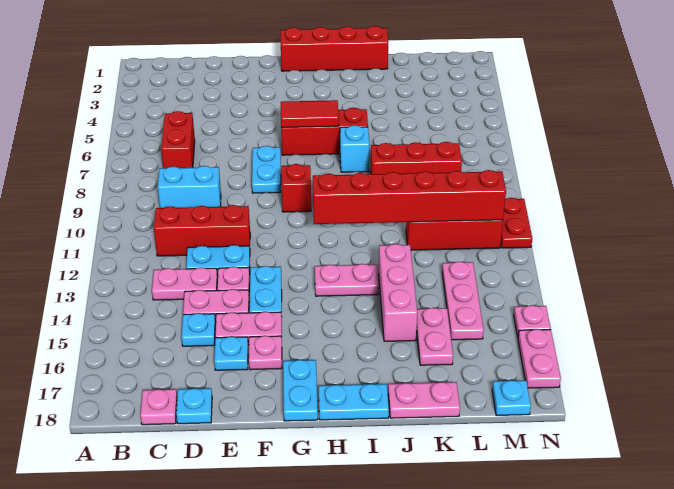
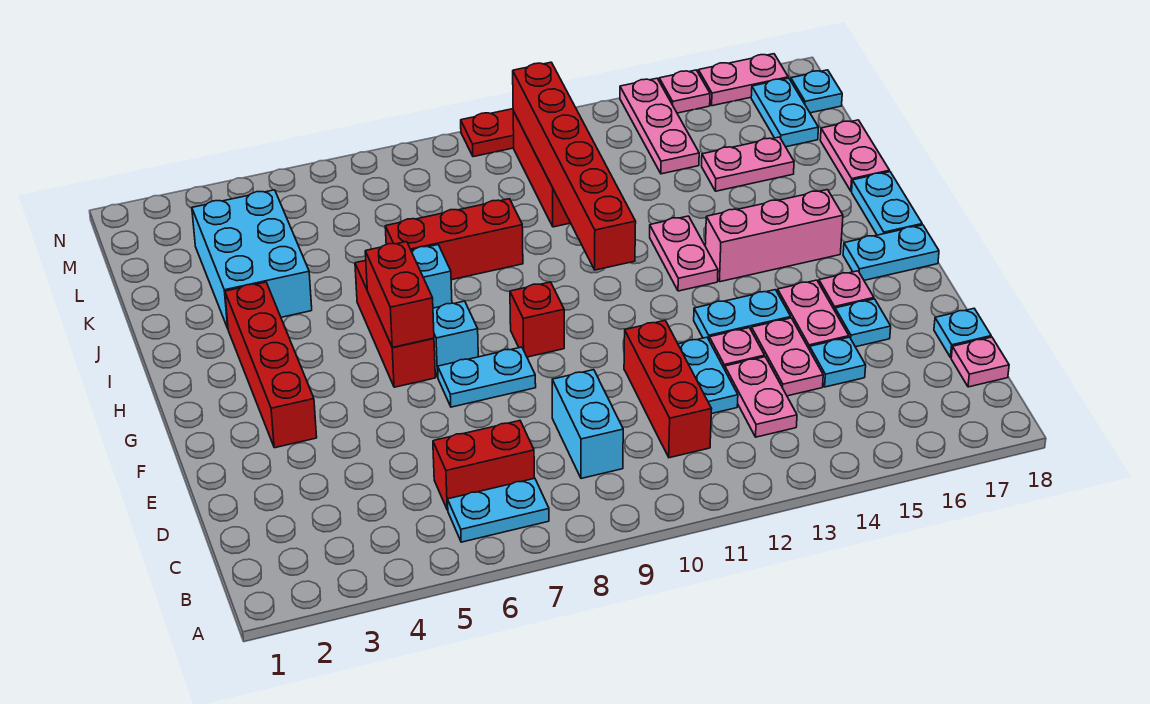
none -> cyan plate B6:B7 level 1
red brick G1:J1 level 1 -> red brick F3:I3 level 1
red tile G6:H6 level 2 -> red brick G6:H6 level 2
none -> cyan brick G7 level 1
none -> cyan brick J3:L4 level 1
red brick J8:L8 level 1 -> red brick J7:J9 level 1
pink brick J13:J15 level 1 -> pink brick H14:H16 level 1
pink plate L13:L15 level 1 -> pink plate L14:N14 level 1
none -> cyan plate L17:M17 level 1

